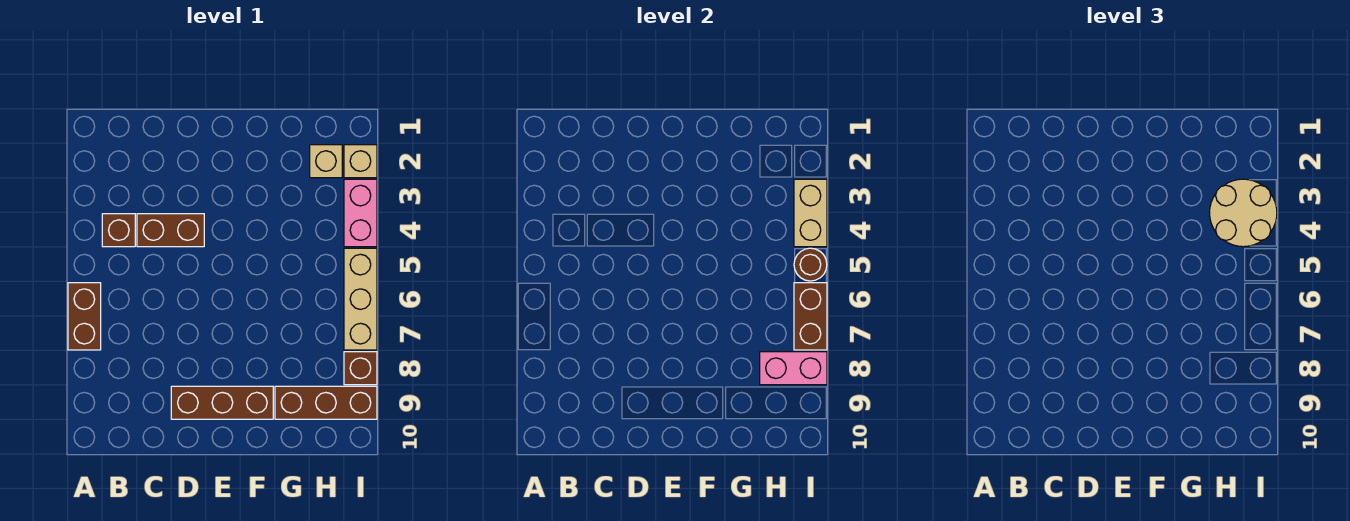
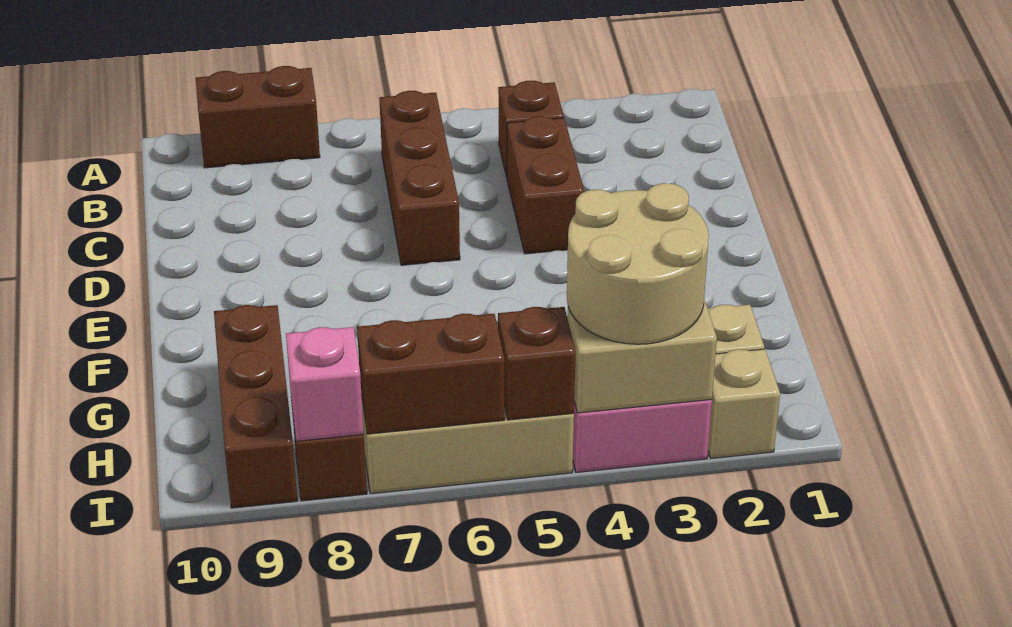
brown brick A6:A7 level 1 -> brown brick A8:A9 level 1
brown brick D9:F9 level 1 -> brown brick B6:D6 level 1
pink brick H8:I8 level 2 -> pink brick I8 level 2
brown round brick I5 level 2 -> brown brick I5 level 2

